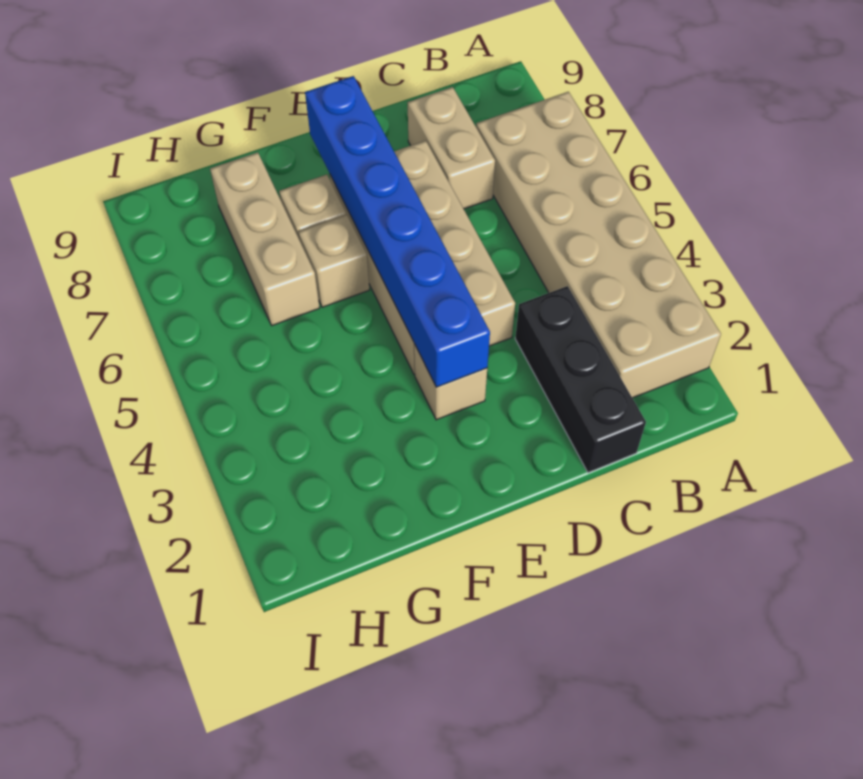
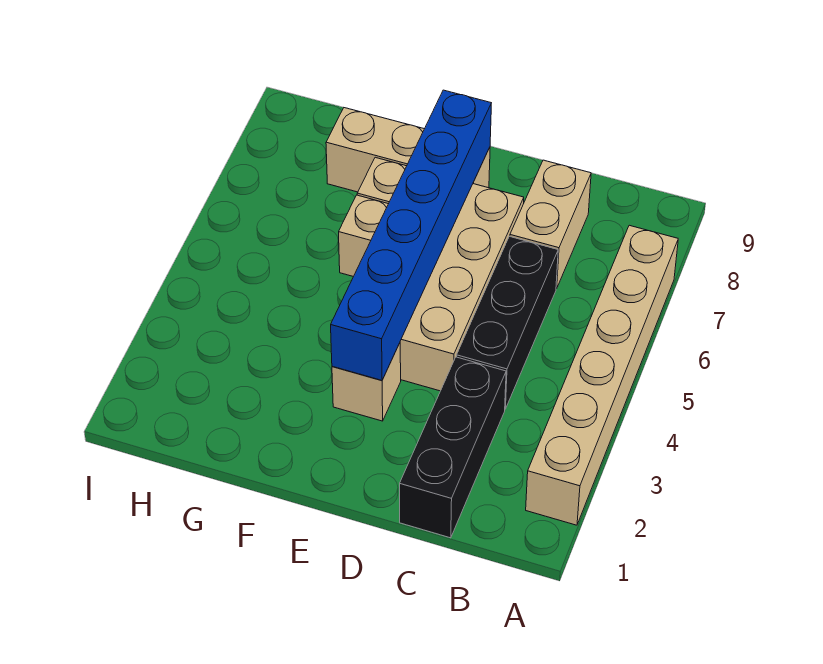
tan brick A2:B7 level 1 -> tan brick A2:A7 level 1
none -> black brick C4:C6 level 1
tan brick G6:G8 level 1 -> tan brick E8:G8 level 1

